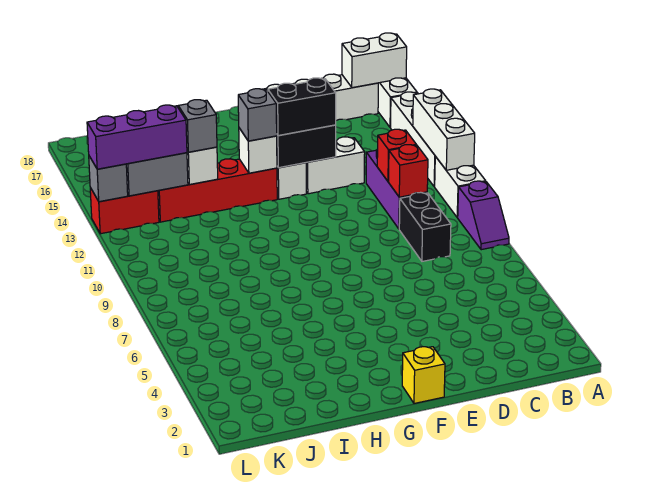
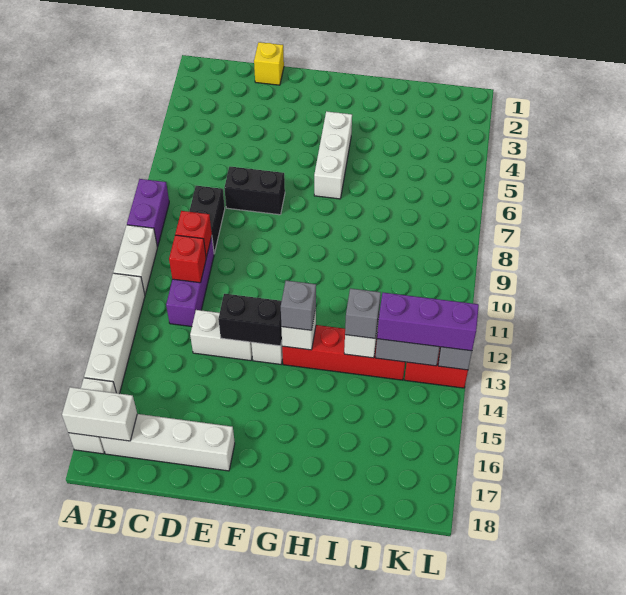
purple slope A8:A9 level 1 top 9 -> purple brick A8:A9 level 1
white brick A11:A13 level 2 -> white brick G4:G6 level 1
black brick E13:F13 level 3 -> black brick D7:E7 level 1
yellow brick F1 level 1 -> yellow brick D1 level 1

